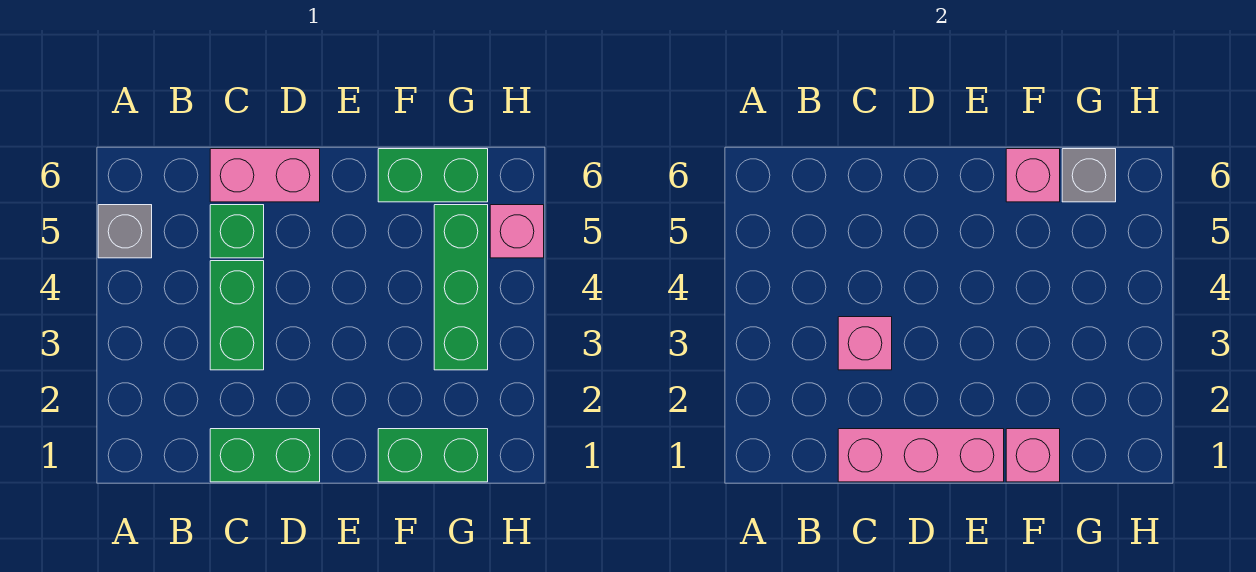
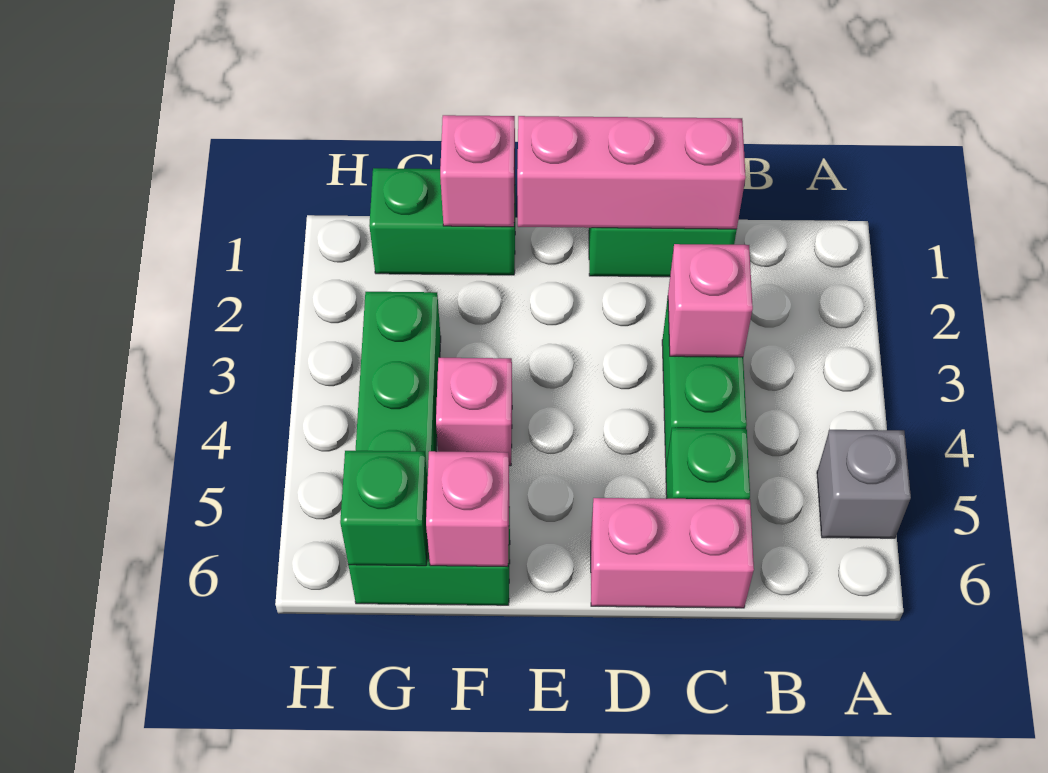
grey brick G6 level 2 -> green brick G6 level 2
pink brick H5 level 1 -> pink brick F4 level 1

